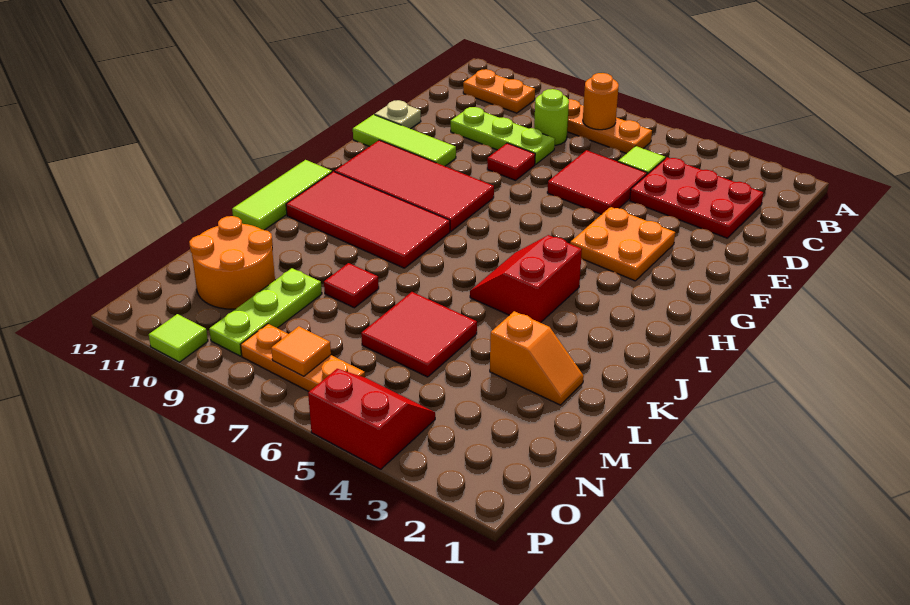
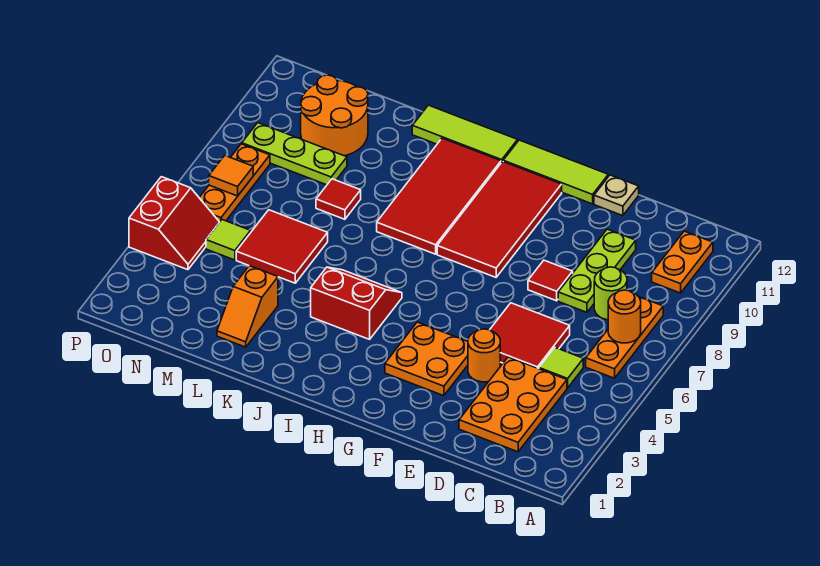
red plate C2:D4 level 1 -> orange plate C2:D4 level 1
none -> orange round brick E4 level 1
lime tile F10:F12 level 1 -> lime tile F12:H12 level 1
lime tile P10 level 1 -> lime tile N5 level 1

